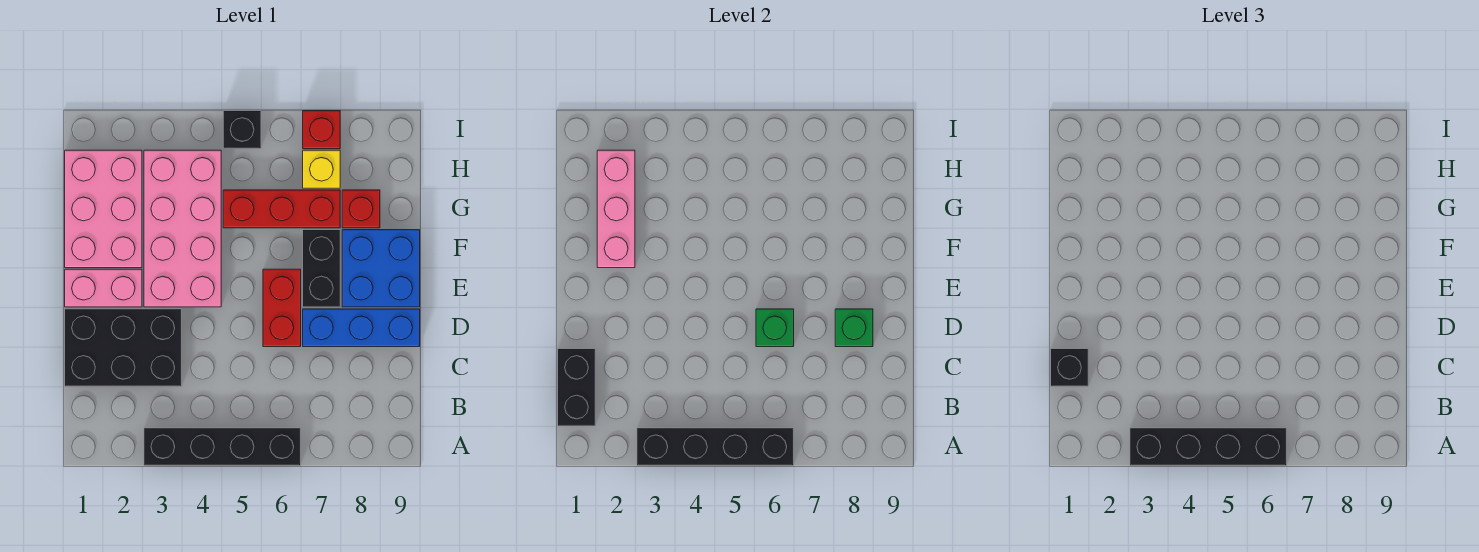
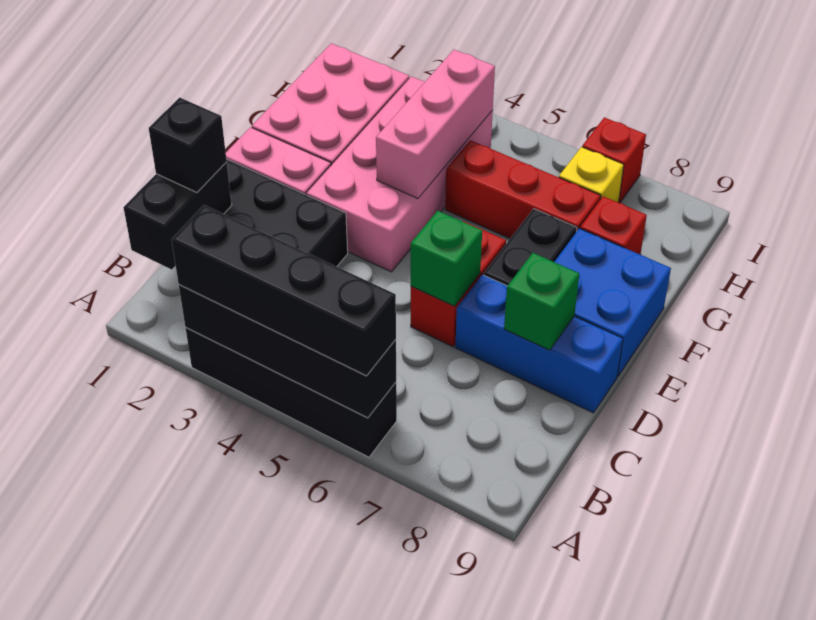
pink brick F2:H2 level 2 -> pink brick F4:H4 level 2
black brick I5 level 1 -> none

